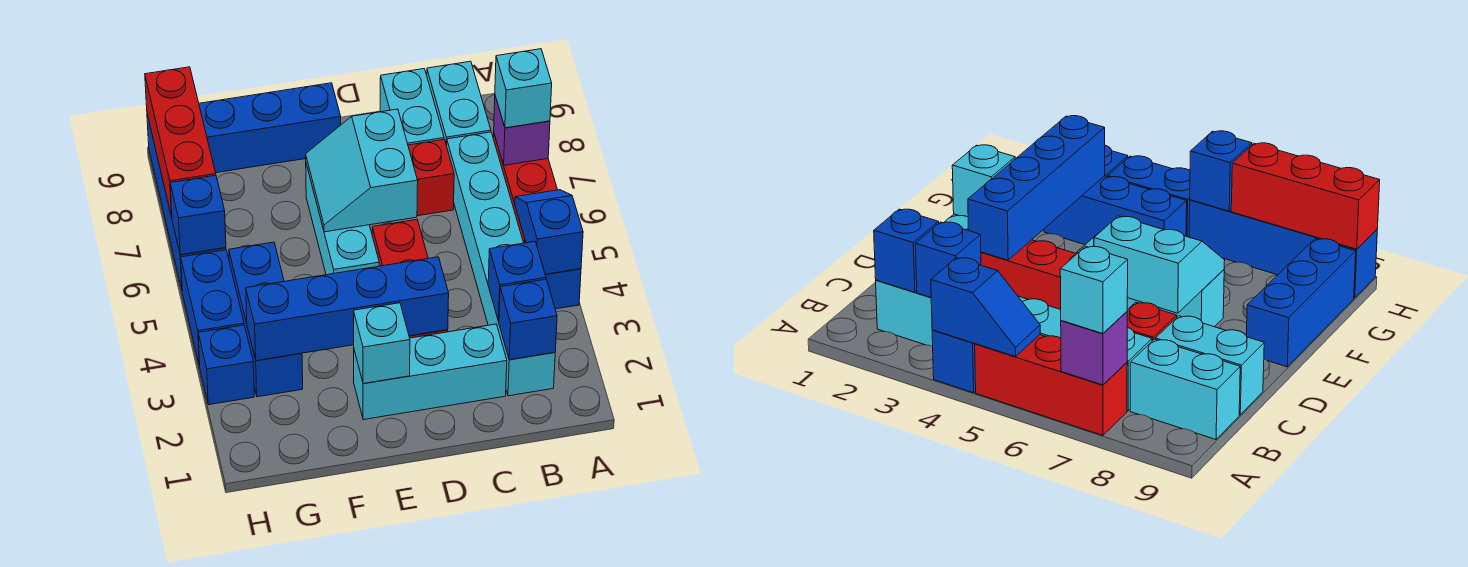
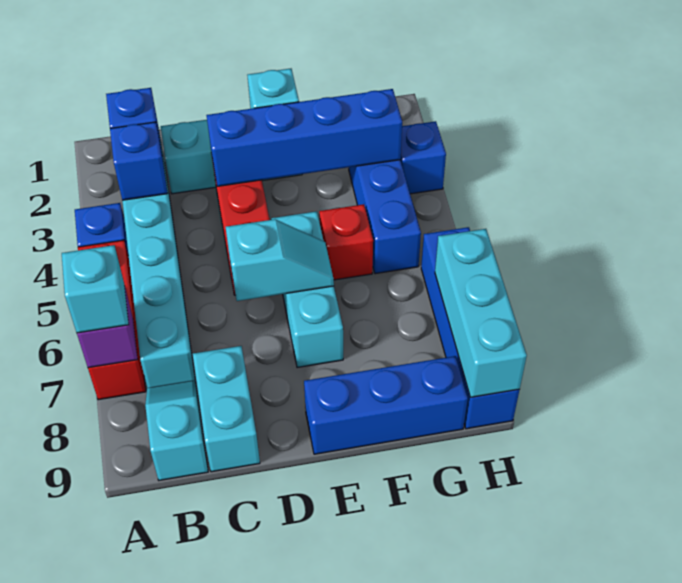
blue slope A4:A5 level 2 top 4 -> none
cyan brick B8:B9 level 1 -> cyan slope B8:B9 level 1 top 9
red brick C7 level 1 -> red brick F5 level 1
cyan slope D6:E7 level 2 top D -> cyan slope D6:E6 level 2 top D
blue brick H4:H5 level 1 -> none
blue brick H6 level 2 -> none
red brick H7:H9 level 2 -> cyan brick H7:H9 level 2

